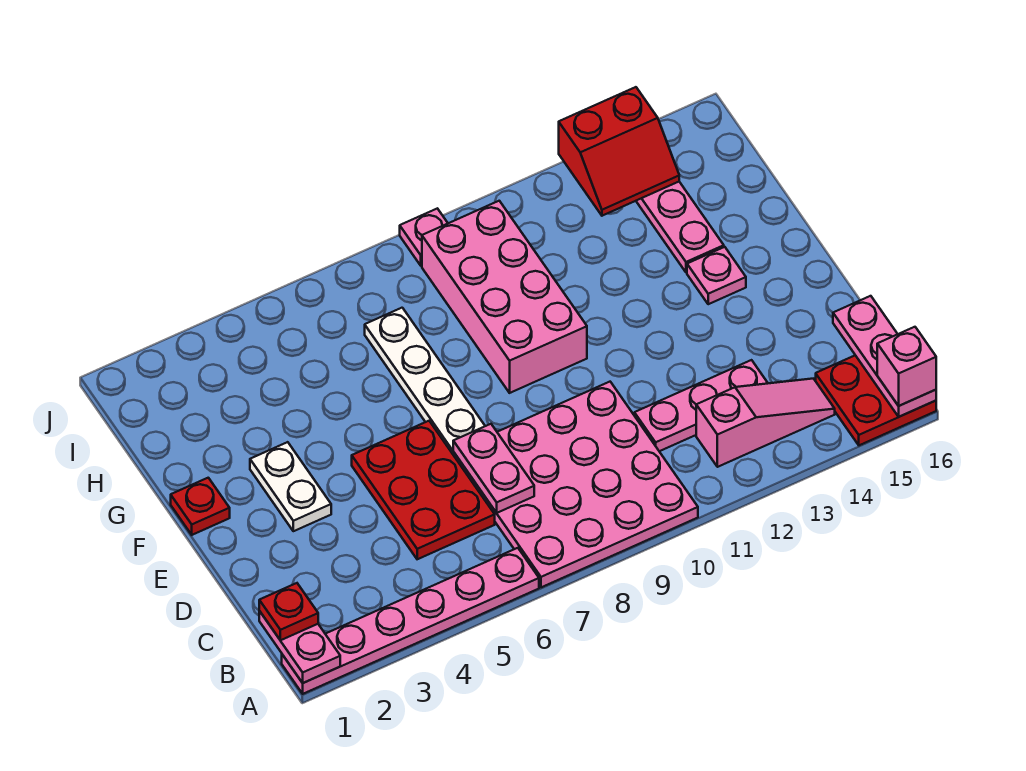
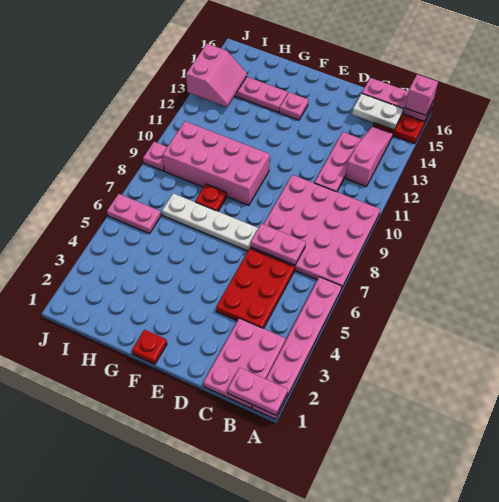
none -> pink plate B1:C3 level 1
red plate B1 level 3 -> red plate G8 level 1
red plate C5:E6 level 1 -> red plate C4:D6 level 1
white plate E3:F3 level 1 -> white plate B15:C15 level 2
none -> pink plate I6:J6 level 1
red slope I13:J14 level 2 top J -> pink slope I13:J14 level 2 top J

